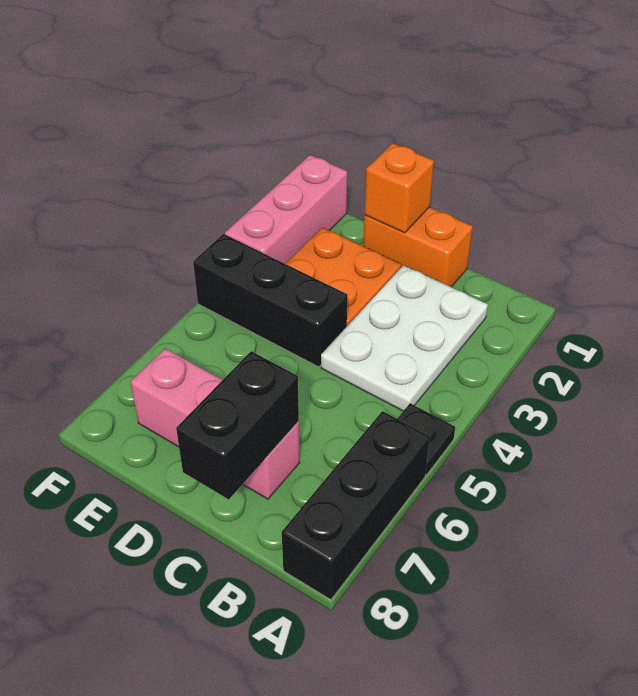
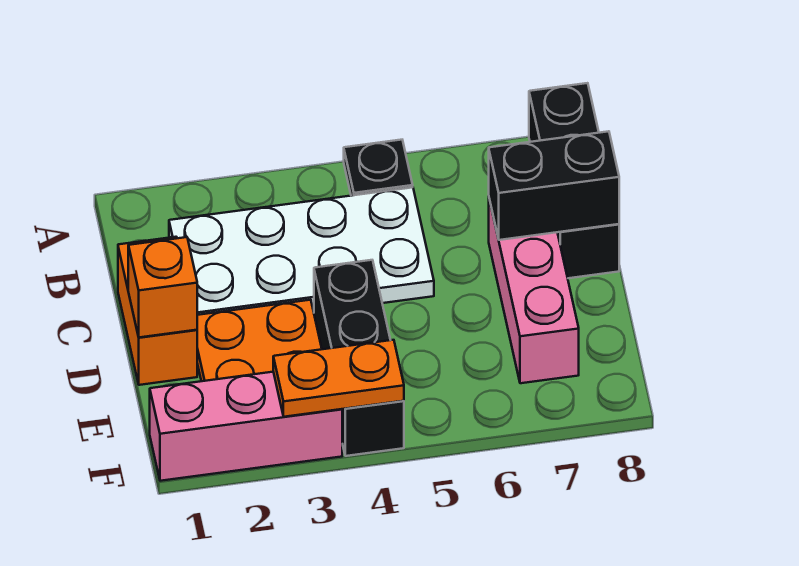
black brick A6:A8 level 1 -> black brick A8:C8 level 1
white plate B2:C4 level 1 -> white plate B2:C5 level 1
none -> orange plate F3:F4 level 2

